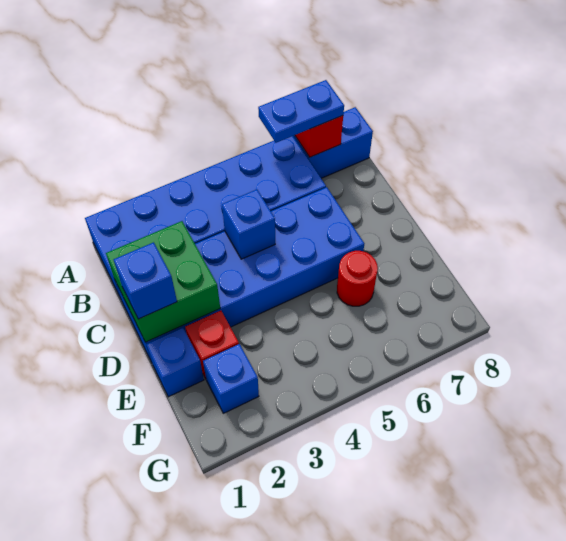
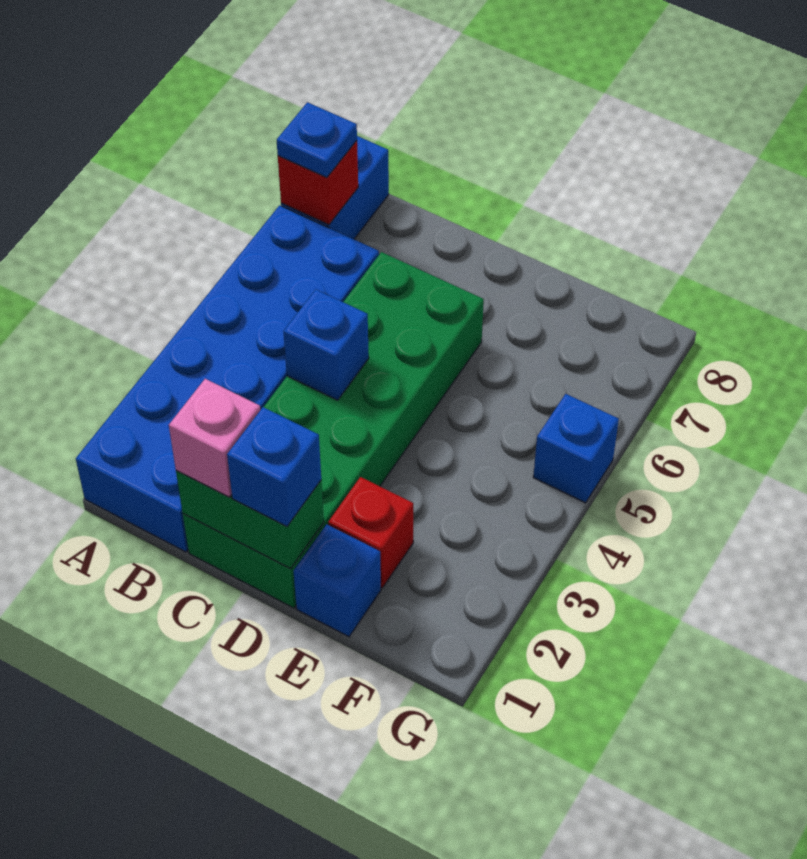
blue plate A6:A7 level 3 -> blue plate A7 level 3
blue brick C1:D6 level 1 -> green brick C1:D6 level 1
green brick C1:D2 level 2 -> green brick C1:D1 level 2
none -> pink brick C1 level 3
red round brick E6 level 1 -> none
blue brick F2 level 1 -> blue brick G5 level 1

